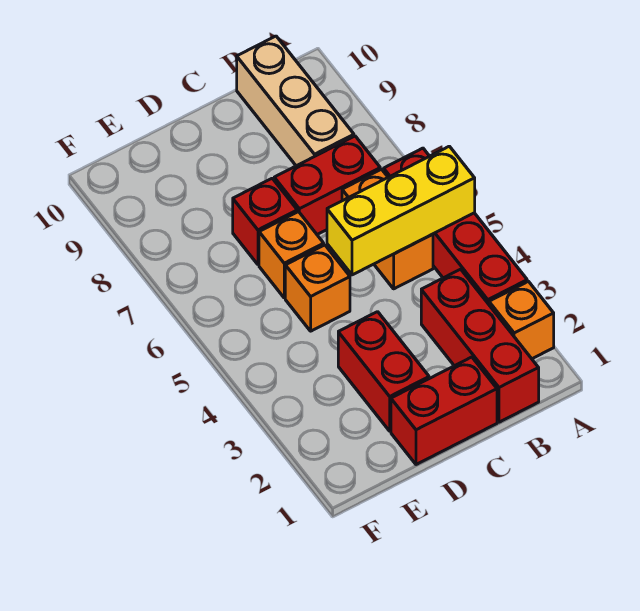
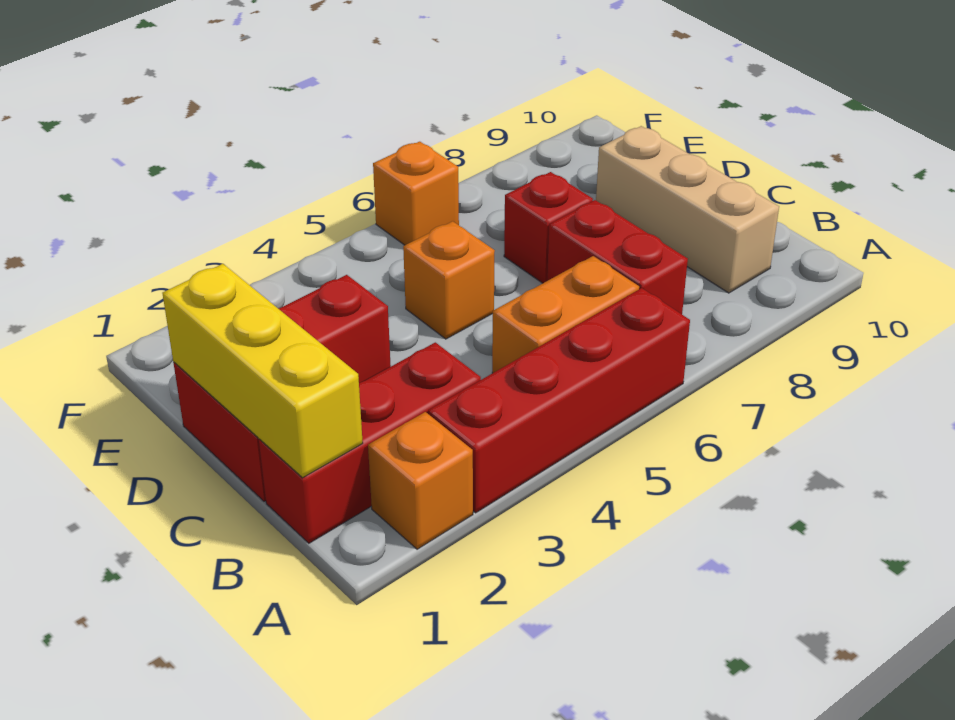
yellow brick A5:C5 level 2 -> yellow brick B1:D1 level 2
tan brick B8:B10 level 1 -> tan brick B9:D9 level 1
orange brick D6 level 1 -> orange brick F6 level 1

